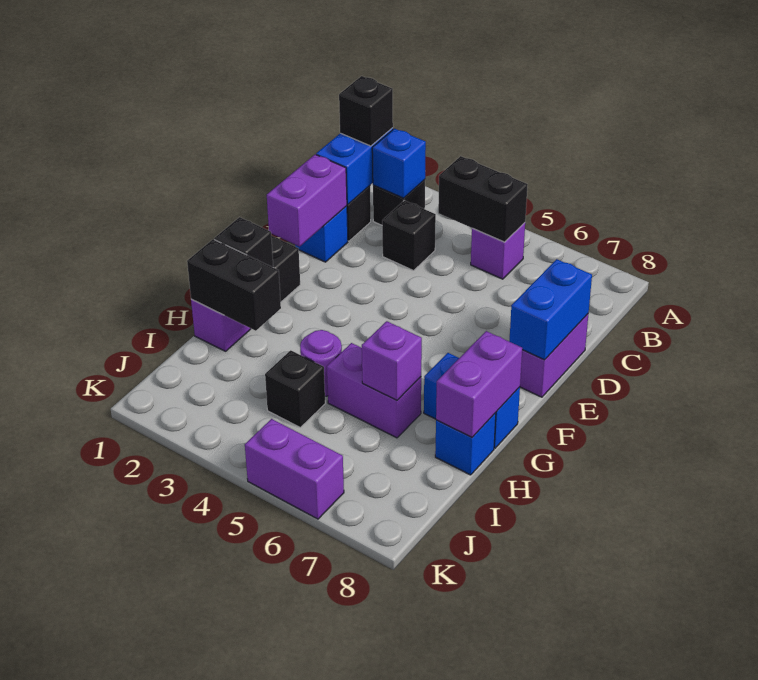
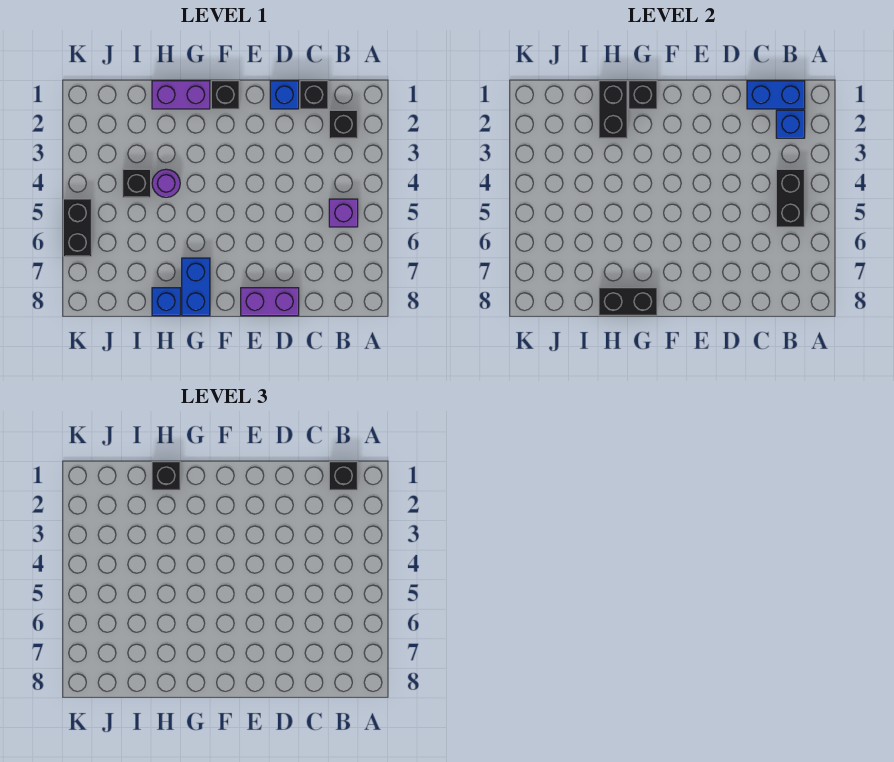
black brick C3 level 1 -> black brick H1 level 3
purple brick D1:E1 level 2 -> none
blue brick D8:E8 level 2 -> none
purple brick G8:H8 level 2 -> black brick G8:H8 level 2
purple brick H5:H6 level 1 -> none
purple brick H6 level 2 -> none
purple brick K5:K6 level 1 -> black brick K5:K6 level 1

